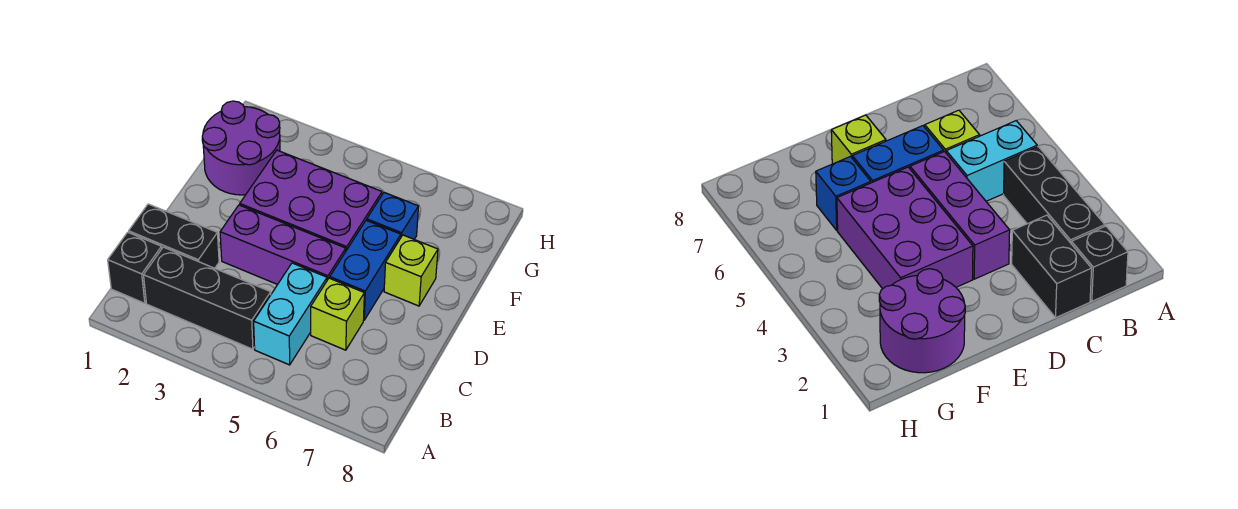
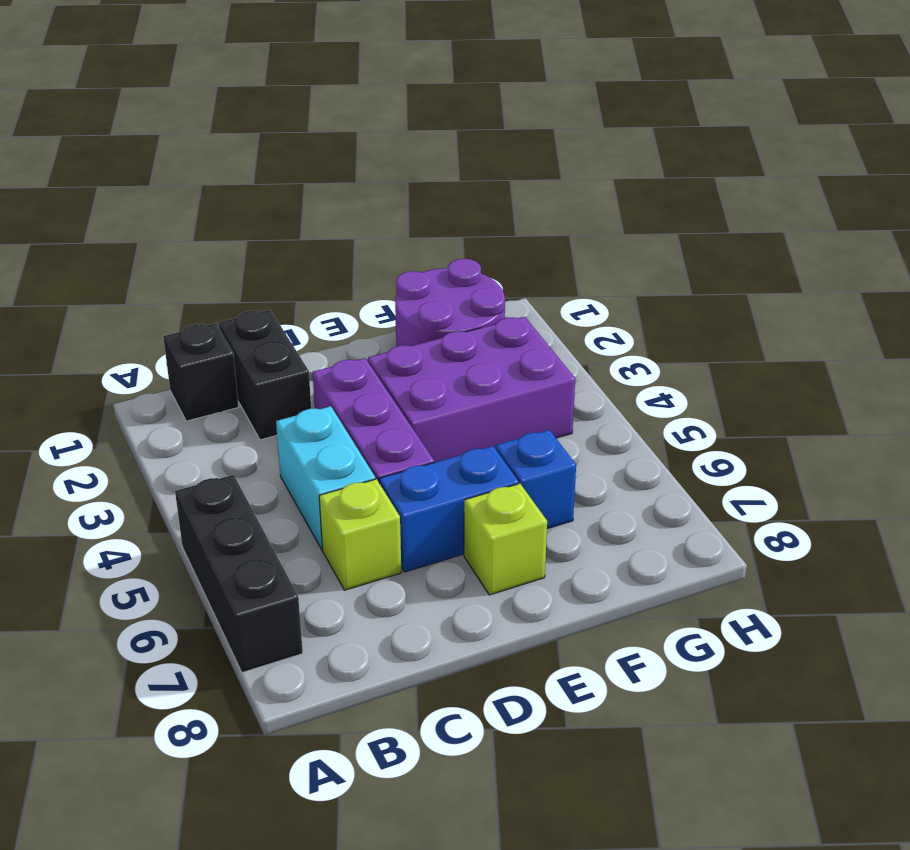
black brick B2:B4 level 1 -> black brick A5:A7 level 1
cyan brick B5:C5 level 1 -> cyan brick C4:C5 level 1
purple brick E3:F5 level 1 -> purple brick E3:G4 level 1

